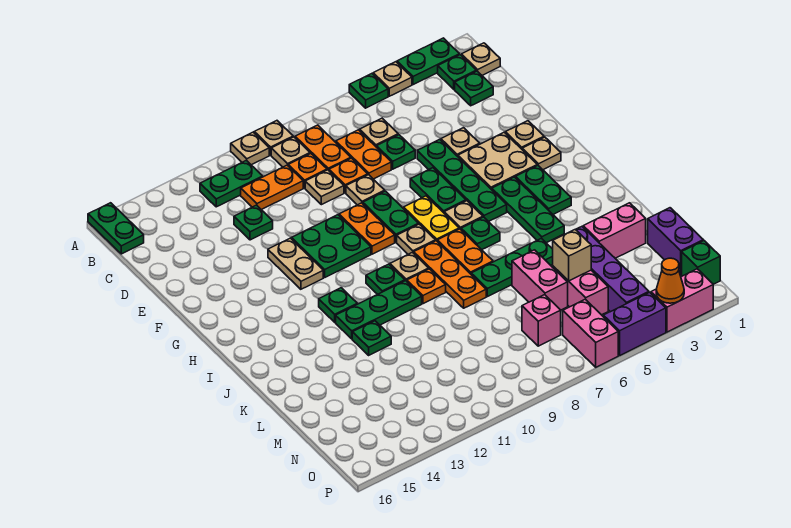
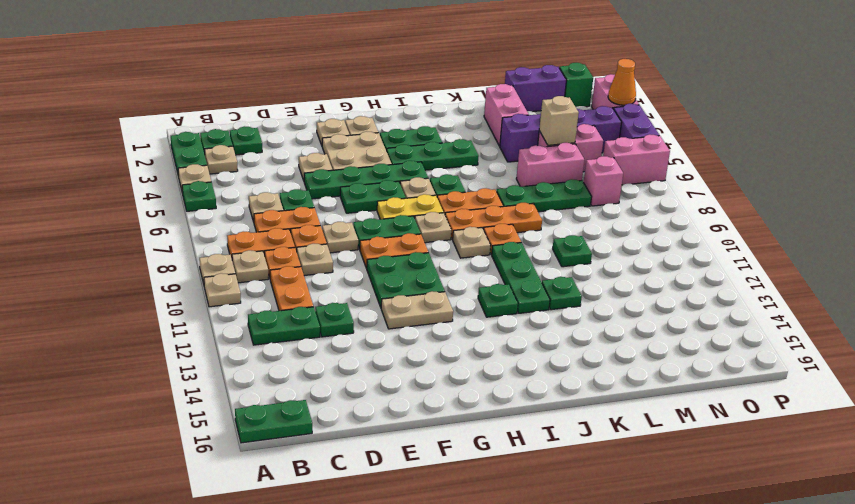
tan plate B1 level 1 -> tan plate B3 level 1
green plate B11:B12 level 1 -> green plate B12:C12 level 1
green plate I10 level 1 -> green plate L10 level 1
green plate K5:K7 level 1 -> green plate K7:M7 level 1

